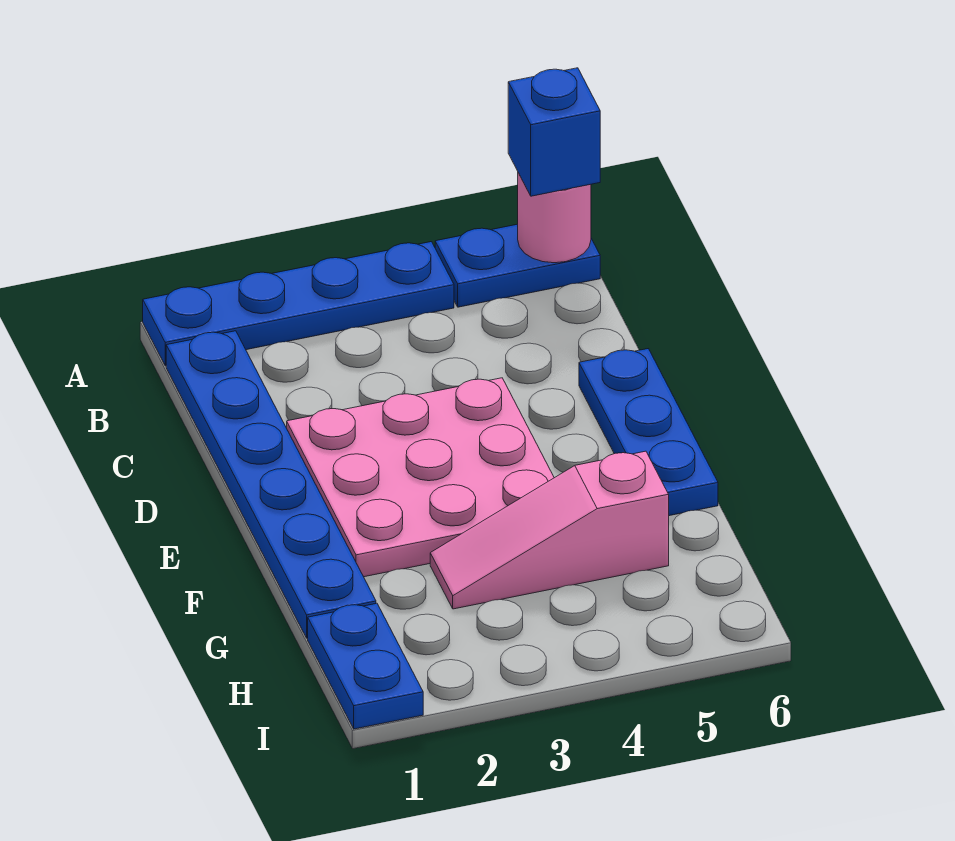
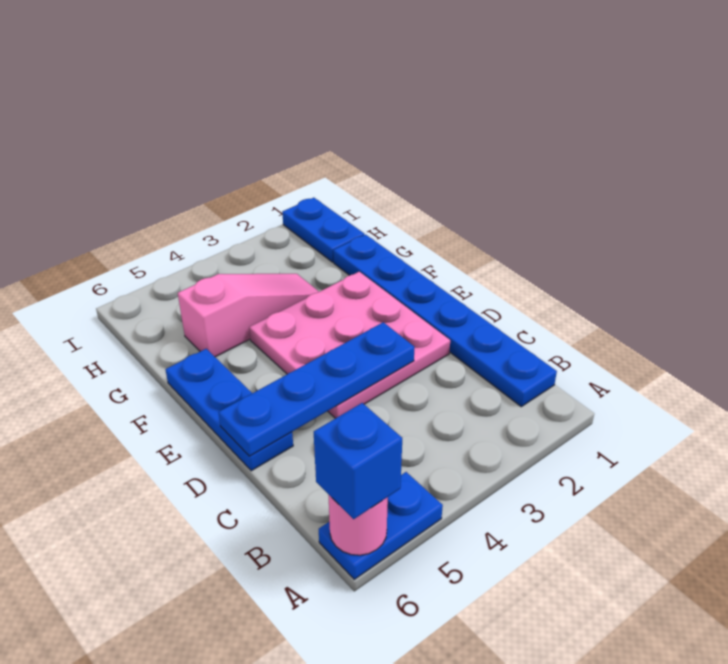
blue plate A1:A4 level 1 -> blue plate D3:D6 level 2

